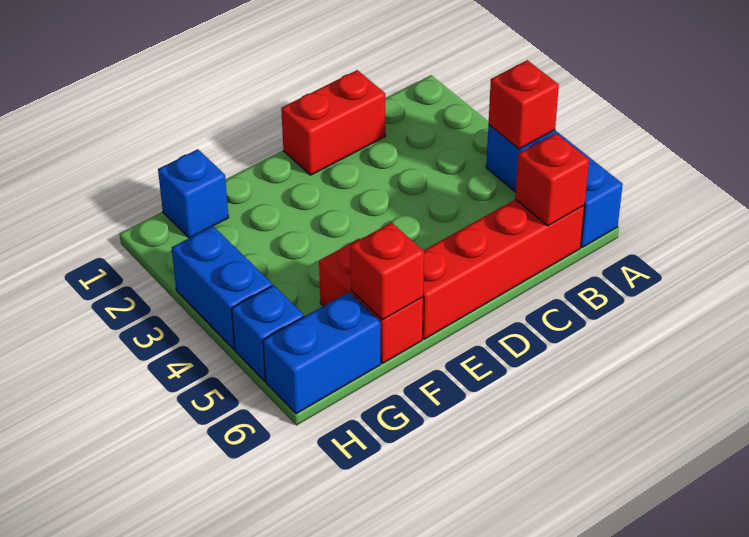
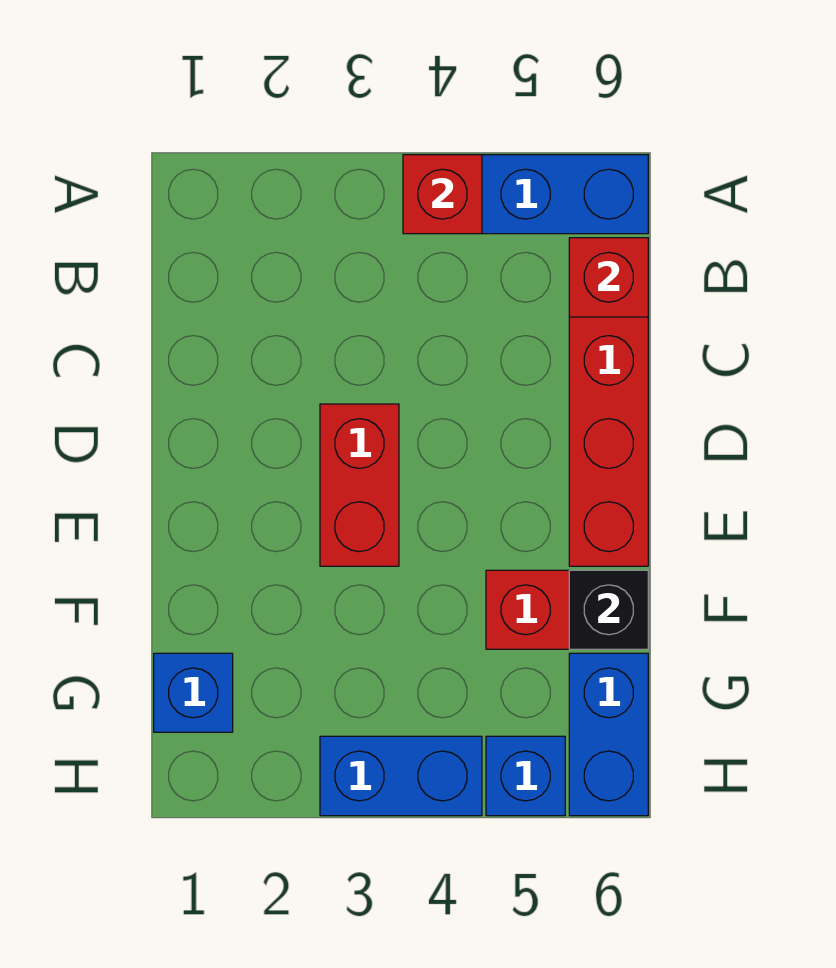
red brick C1:D1 level 1 -> red brick D3:E3 level 1
red brick F6 level 2 -> black brick F6 level 2

